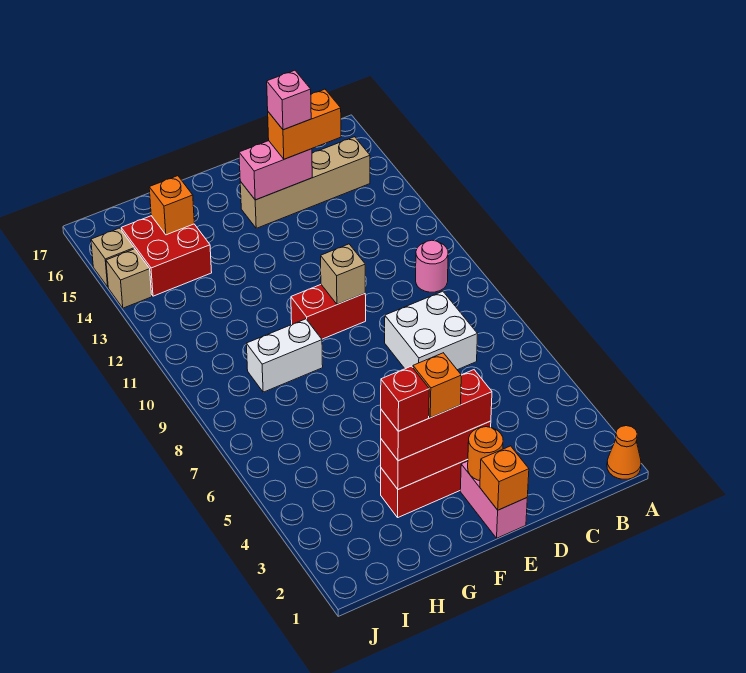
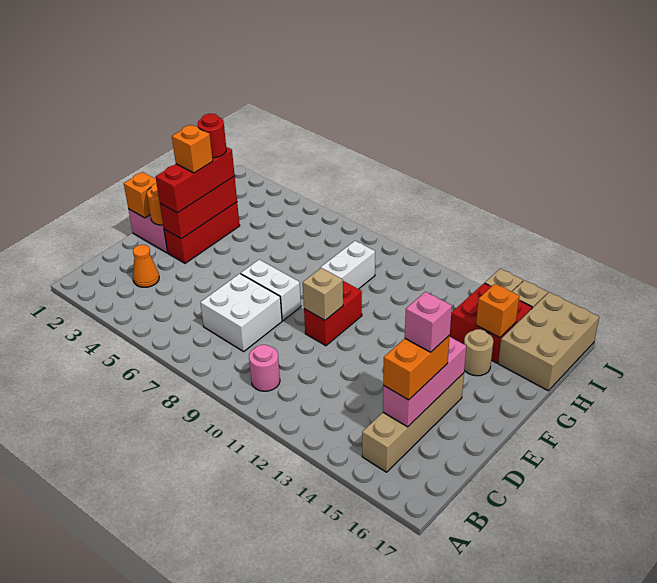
orange cone A1 level 1 -> orange cone C3 level 1
pink brick D15:E15 level 2 -> pink brick C15:E15 level 2
none -> white brick E7:E8 level 1
red brick G3 level 4 -> red round brick G3 level 4
none -> tan round brick G15 level 1
none -> tan brick H16:J17 level 1

